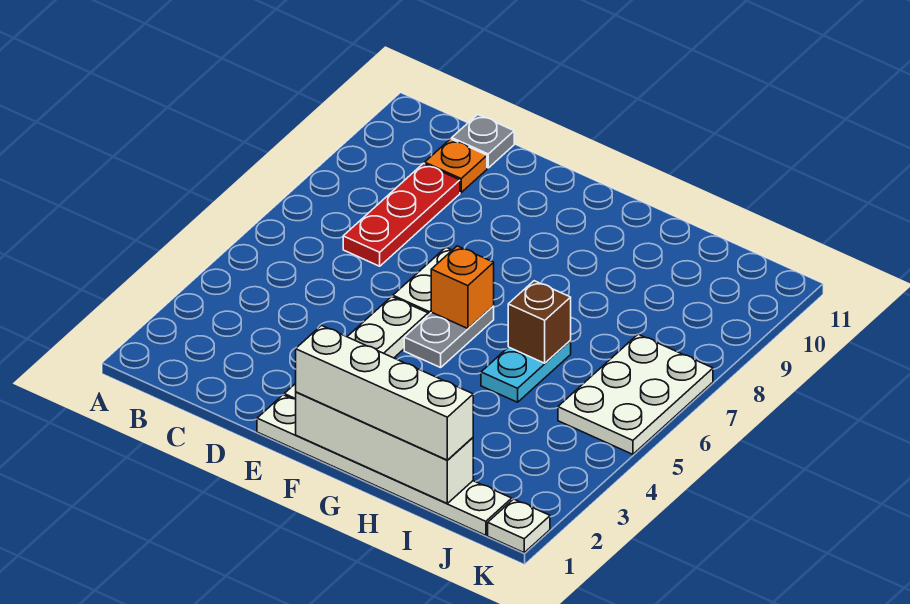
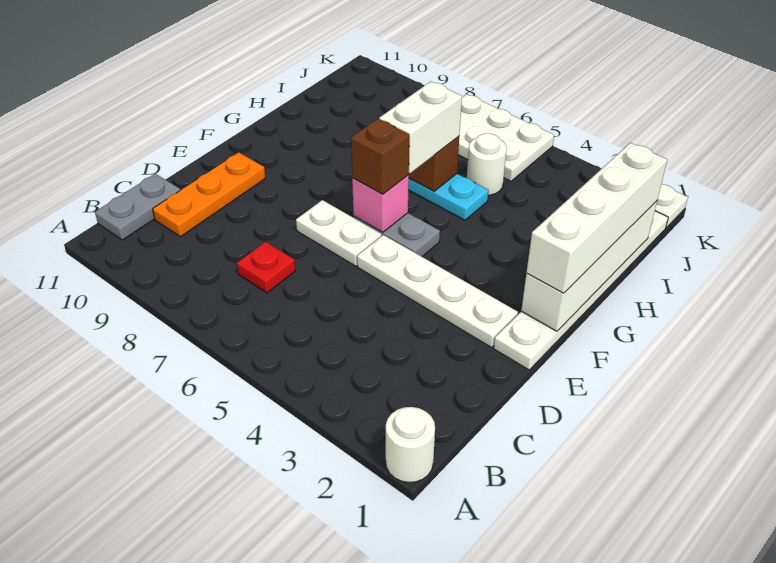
none -> white round brick A1 level 1
red plate C7:C9 level 1 -> red plate C7 level 1
orange plate C10 level 1 -> orange plate C10:E10 level 1
grey plate C11 level 1 -> grey plate B11:C11 level 1
orange brick F6 level 2 -> pink brick F6 level 2
none -> brown brick F6 level 3
none -> white brick G6:H6 level 3
none -> white round brick I5 level 1

